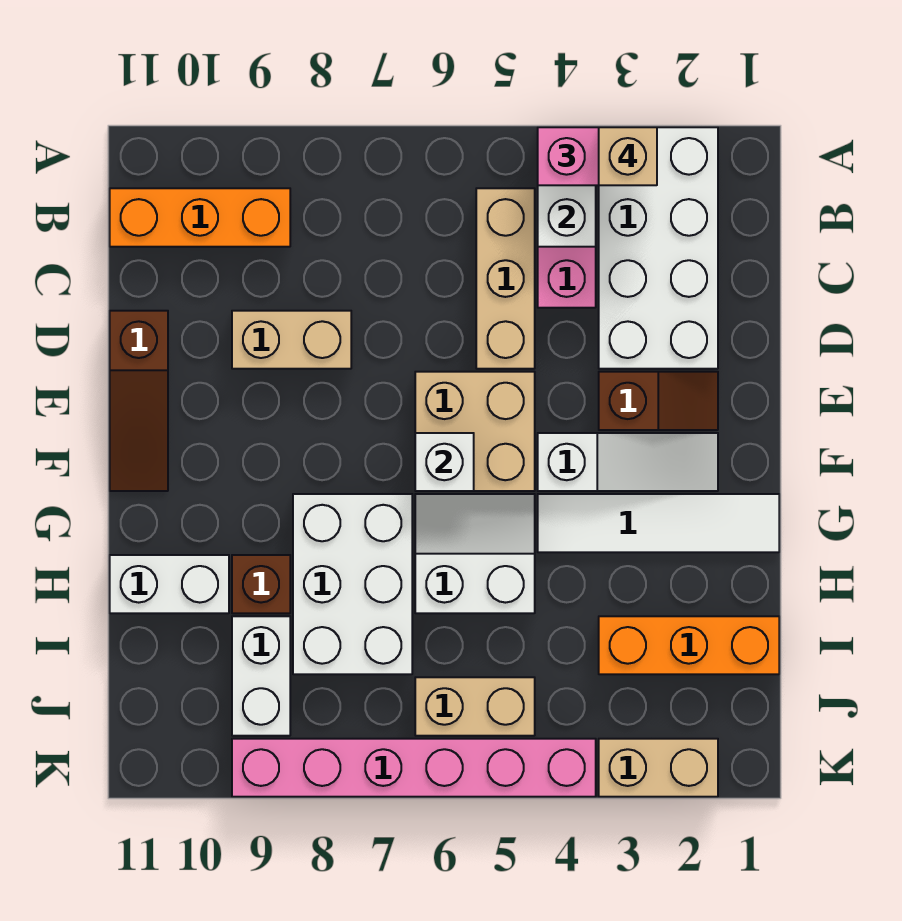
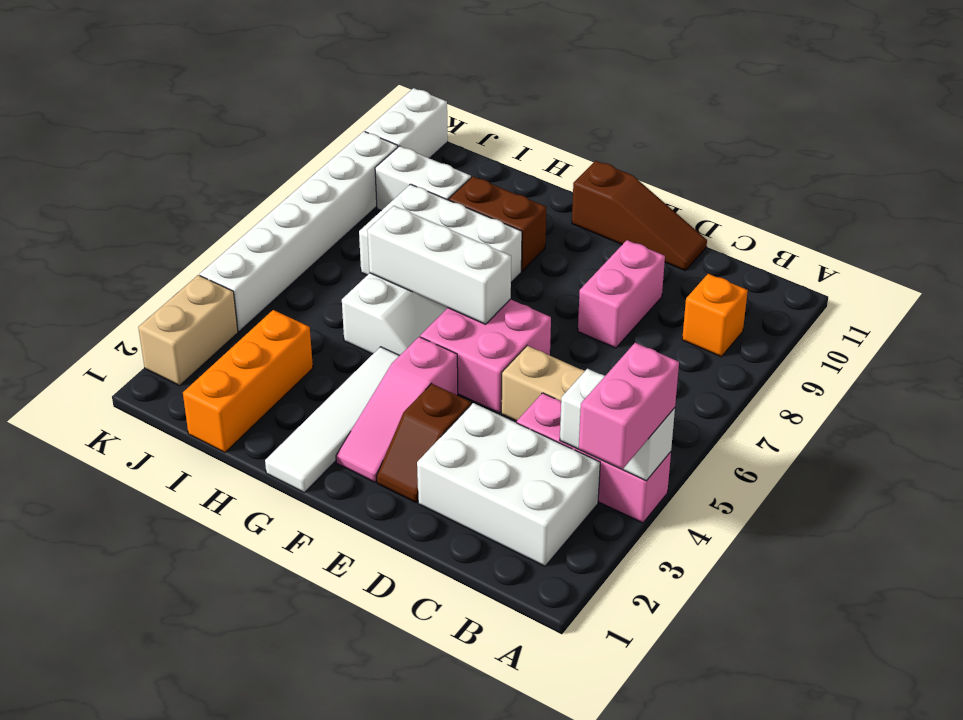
white brick A2:D3 level 1 -> white brick B2:D3 level 1
tan brick A3 level 4 -> none
orange brick B9:B11 level 1 -> orange brick B9 level 1
tan brick D8:D9 level 1 -> pink brick D8:D9 level 1
brown slope D11:F11 level 1 top D -> brown slope D11:F11 level 1 top F
tan brick E5:F6 level 1 -> pink brick E5:F6 level 1
white slope F2:F4 level 1 top 4 -> pink slope F2:F4 level 1 top 4
white brick F6 level 2 -> white brick F6:H6 level 2
brown brick H9 level 1 -> brown brick G9:H9 level 1
white brick H10:H11 level 1 -> white brick K10:K11 level 1
tan brick J5:J6 level 1 -> none
pink brick K4:K9 level 1 -> white brick K4:K9 level 1

